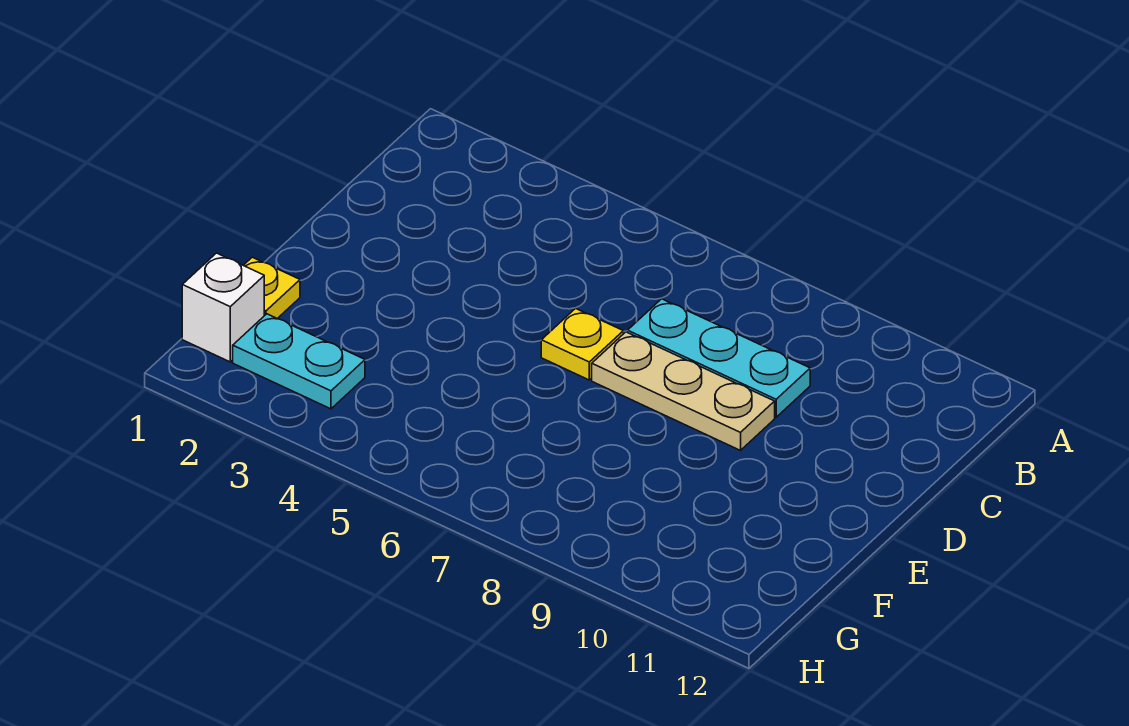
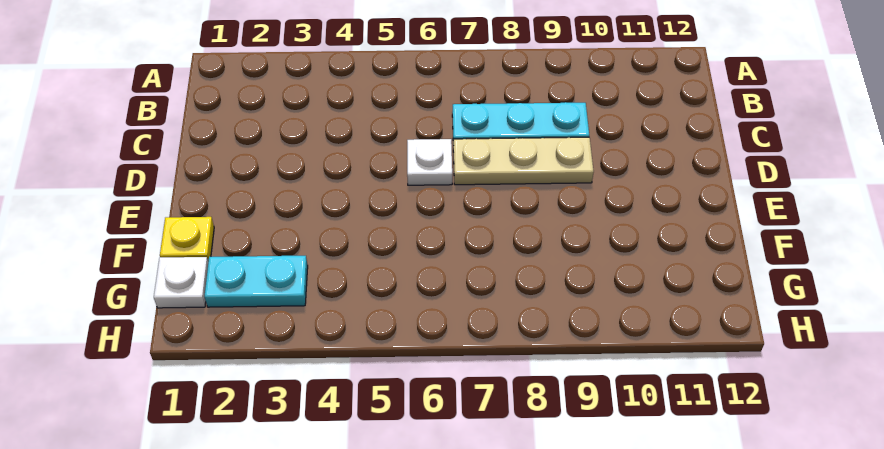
yellow plate D6 level 1 -> white plate D6 level 1
white brick G1 level 1 -> white plate G1 level 1

